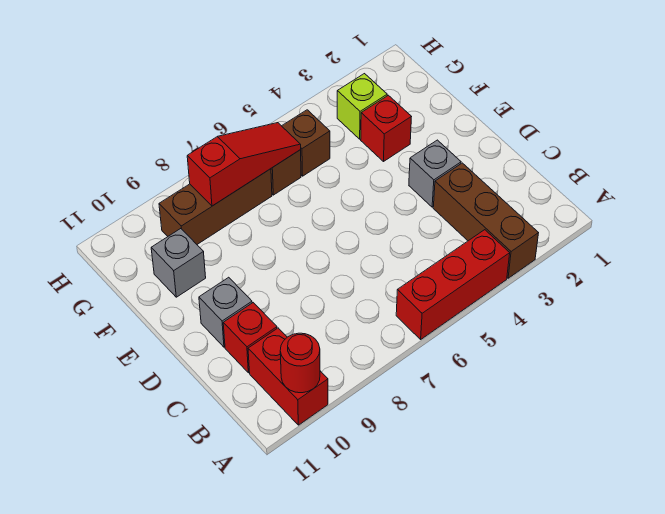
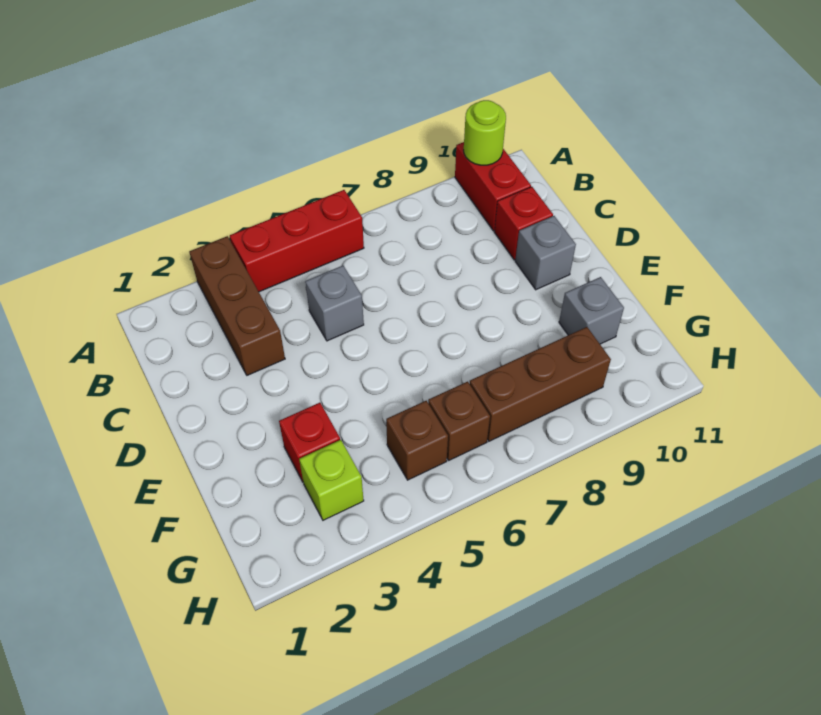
red round brick A10 level 2 -> lime round brick A10 level 2
grey brick D3 level 1 -> grey brick C5 level 1
red slope G6:G8 level 2 top 8 -> none

